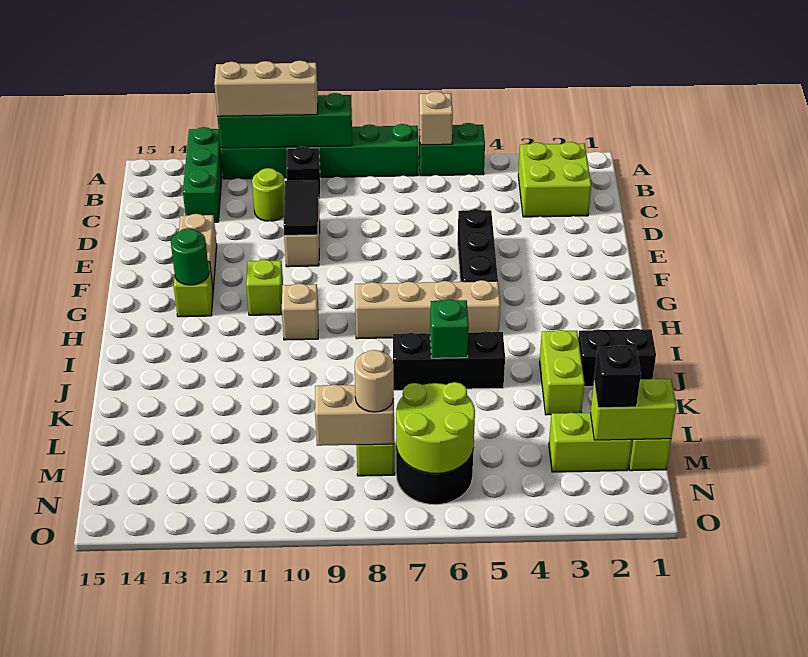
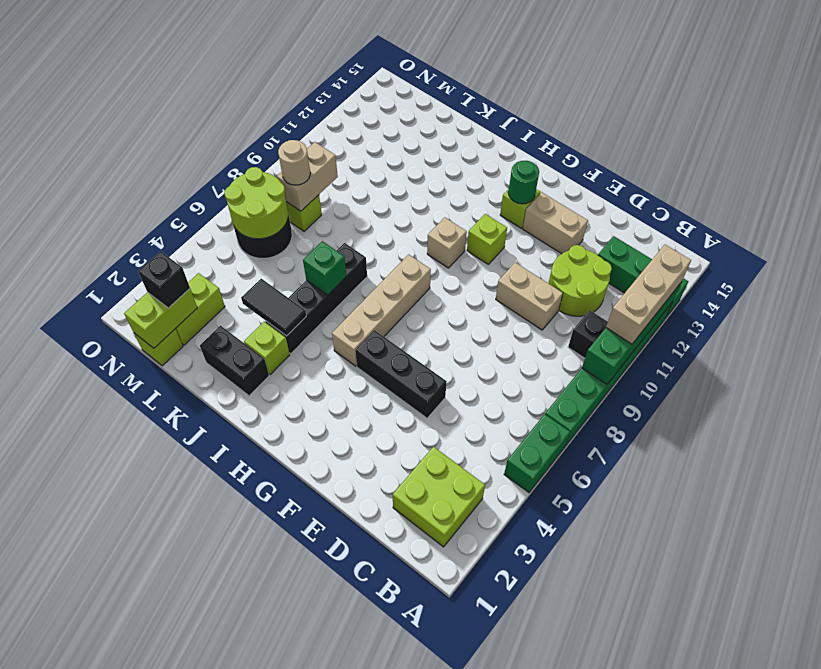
tan brick A6 level 2 -> none
lime round brick C11 level 1 -> lime round brick C11:D12 level 1
black tile D10:E10 level 2 -> black tile J4:K4 level 2
black brick J1:J2 level 1 -> black brick J2:K2 level 1
lime brick J3:K3 level 1 -> lime brick J3 level 1
black brick J5:J7 level 1 -> black brick J4:J7 level 1

